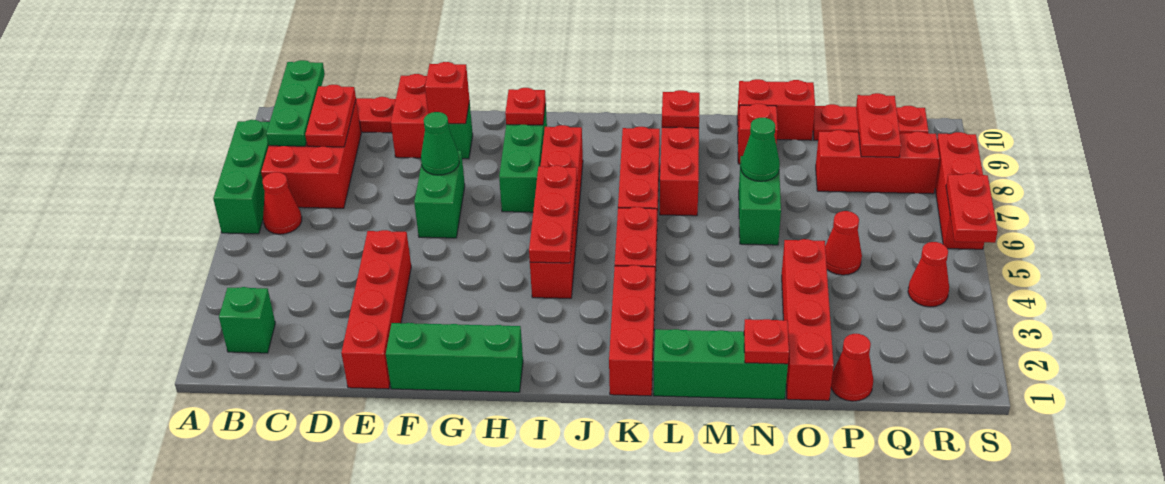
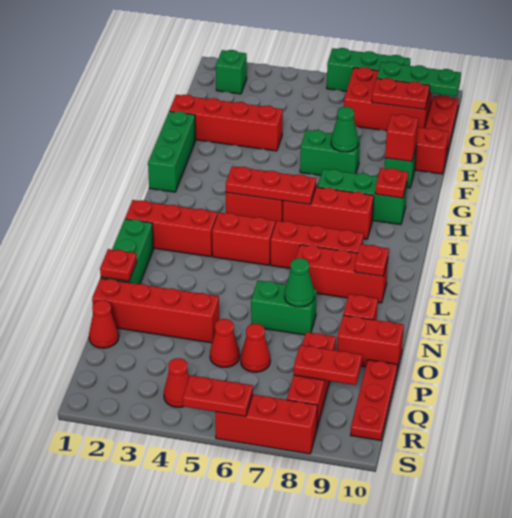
red cone B6 level 1 -> red cone P6 level 1
red brick N10:O10 level 1 -> red brick O9:O10 level 1

